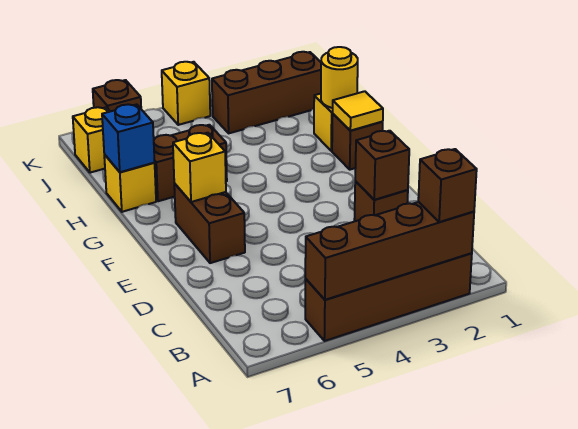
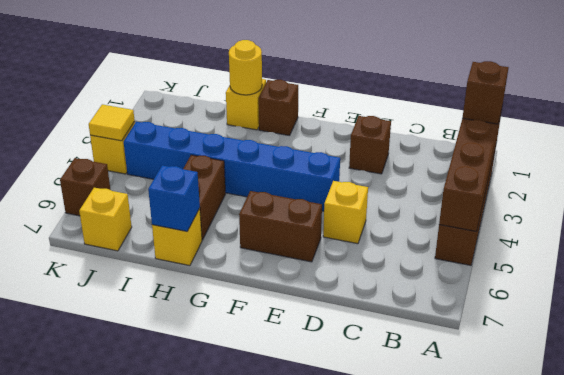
brown brick D2 level 2 -> none
none -> blue brick E4:J4 level 1
yellow brick F6 level 2 -> yellow brick D5 level 1
yellow tile G1 level 2 -> yellow tile K4 level 2
brown brick J1:J3 level 1 -> none

